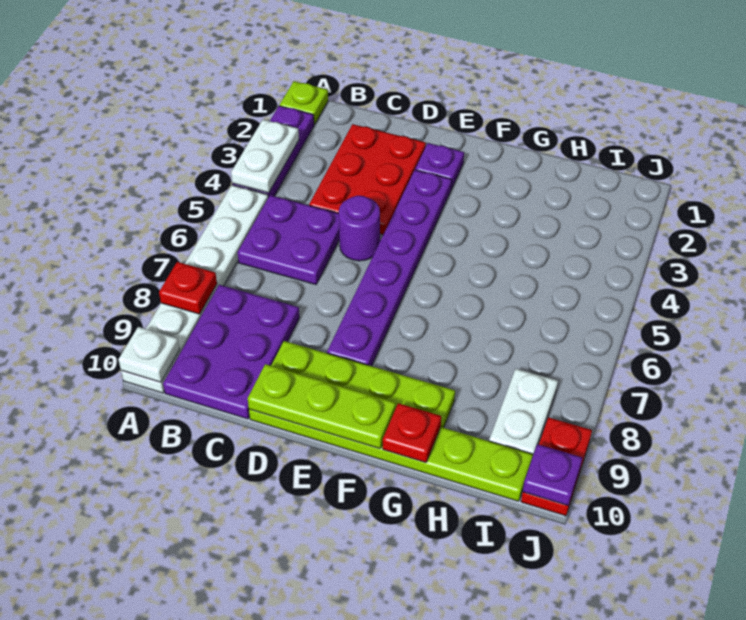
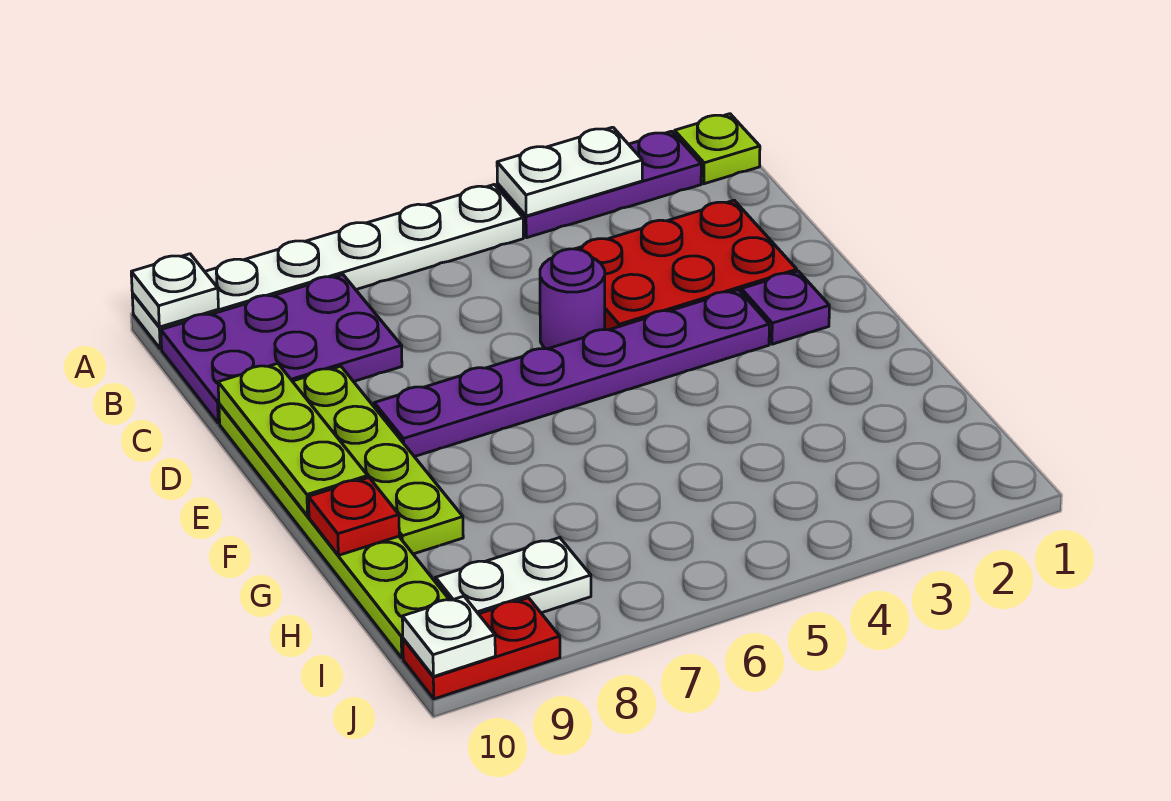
red plate A8 level 2 -> none
purple plate B5:C6 level 1 -> none
purple plate J10 level 2 -> white plate J10 level 2

